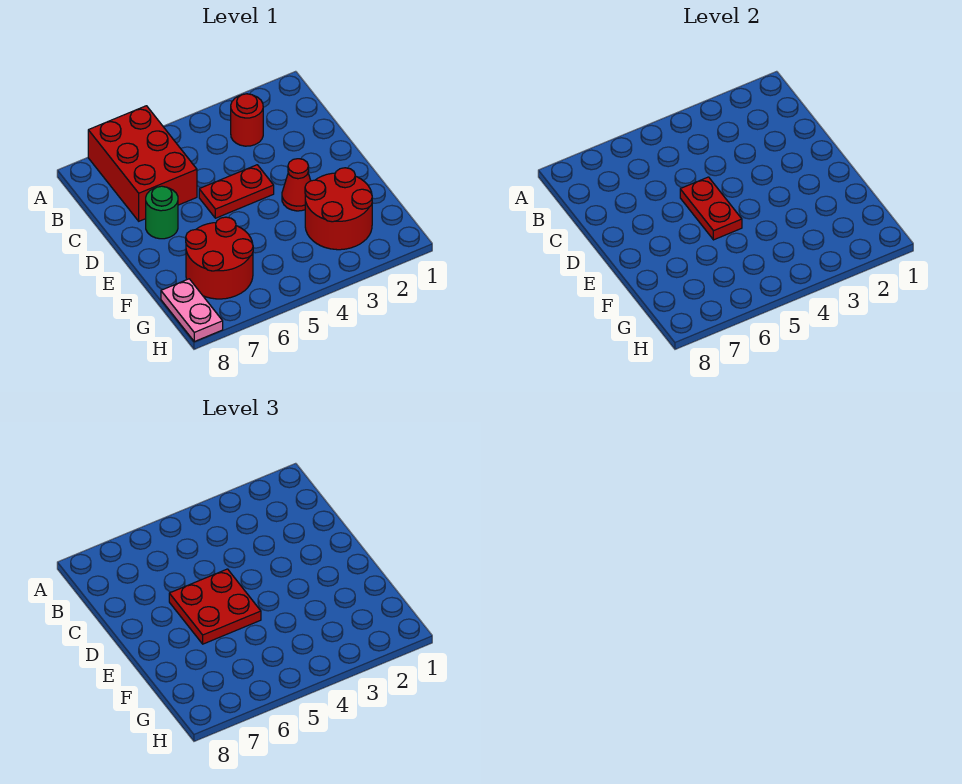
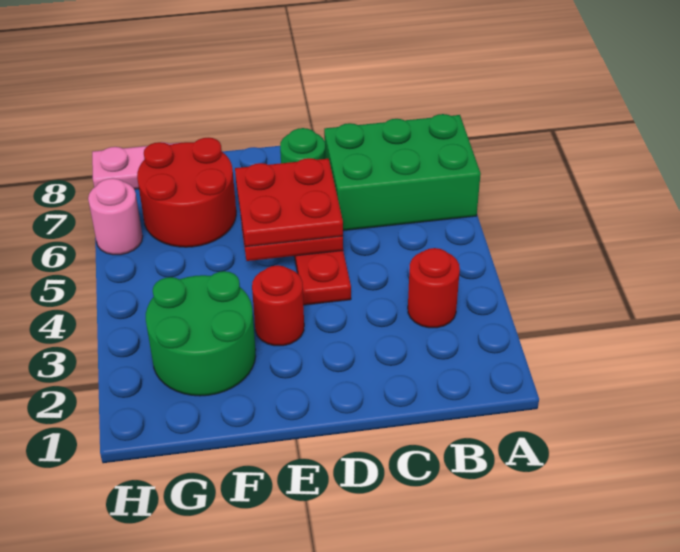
red brick A6:C7 level 1 -> green brick A6:C7 level 1
red cone E3 level 1 -> red round brick E3 level 1
red round brick F2:G3 level 1 -> green round brick F2:G3 level 1
none -> pink round brick H6 level 1

